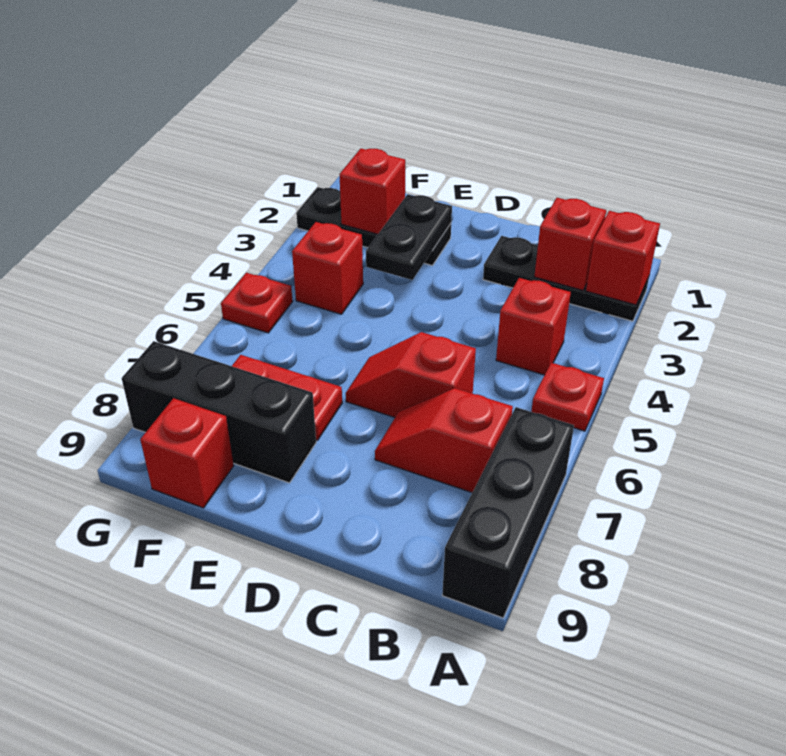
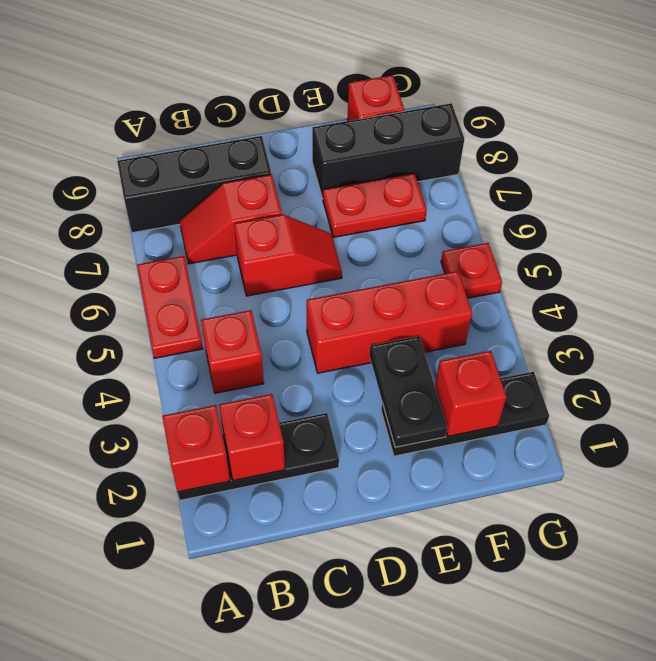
red plate A5 level 1 -> red plate A5:A6 level 1
black brick A7:A9 level 1 -> black brick A8:C8 level 1
red slope B7:C7 level 1 top B -> red slope B7:C7 level 1 top C
red brick F4 level 1 -> red brick D4:F4 level 1

